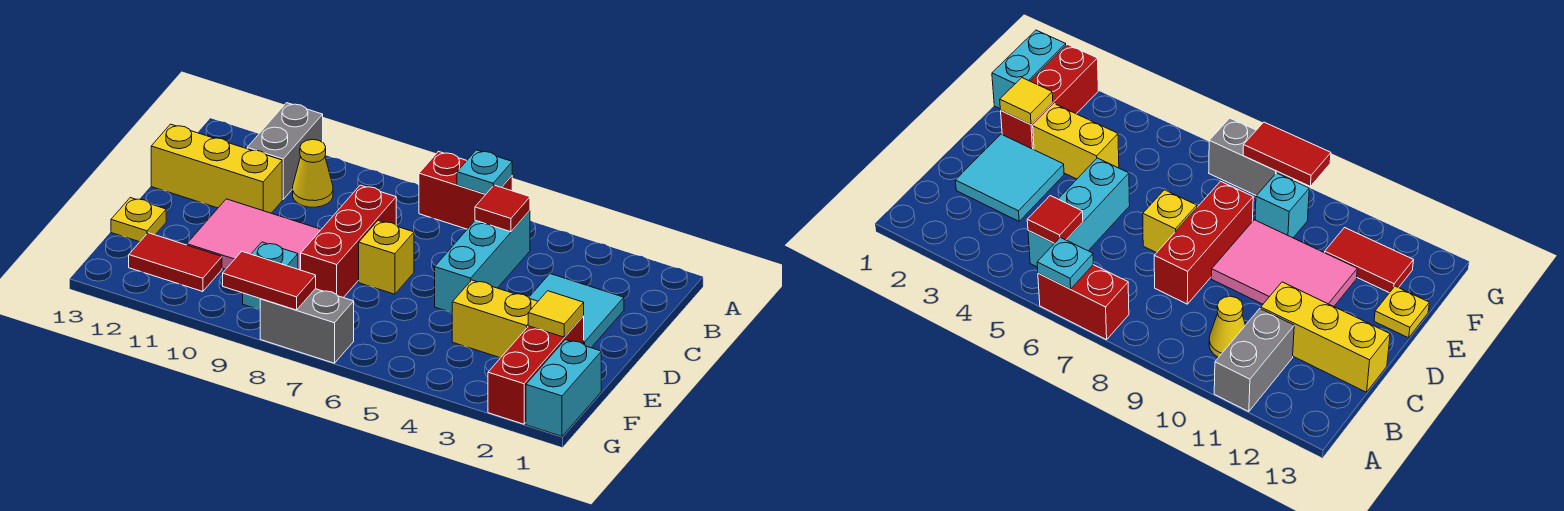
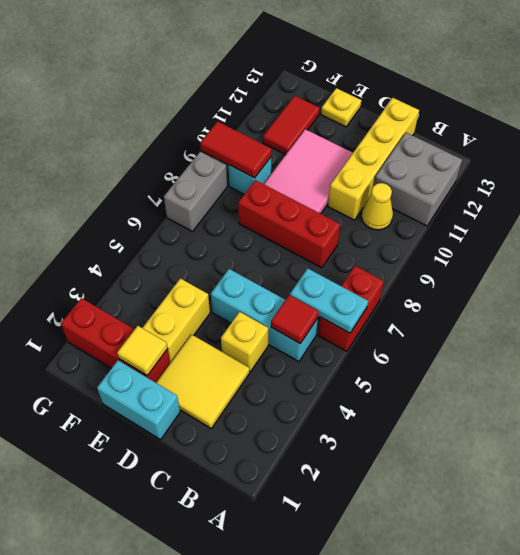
cyan plate A6 level 2 -> cyan plate A6:B6 level 2
grey brick A11:B11 level 1 -> grey brick A11:B12 level 1
cyan tile C2:D3 level 1 -> yellow tile C2:D3 level 1
yellow brick C11:C13 level 1 -> yellow brick C10:C13 level 1
yellow brick D7 level 1 -> yellow brick C4 level 1
cyan brick F1:G1 level 1 -> cyan brick D1:E1 level 1
red tile G8:G9 level 2 -> red tile F9:G9 level 2

